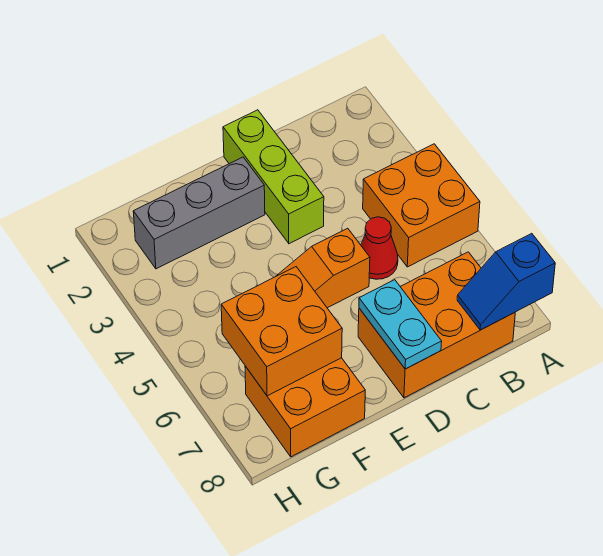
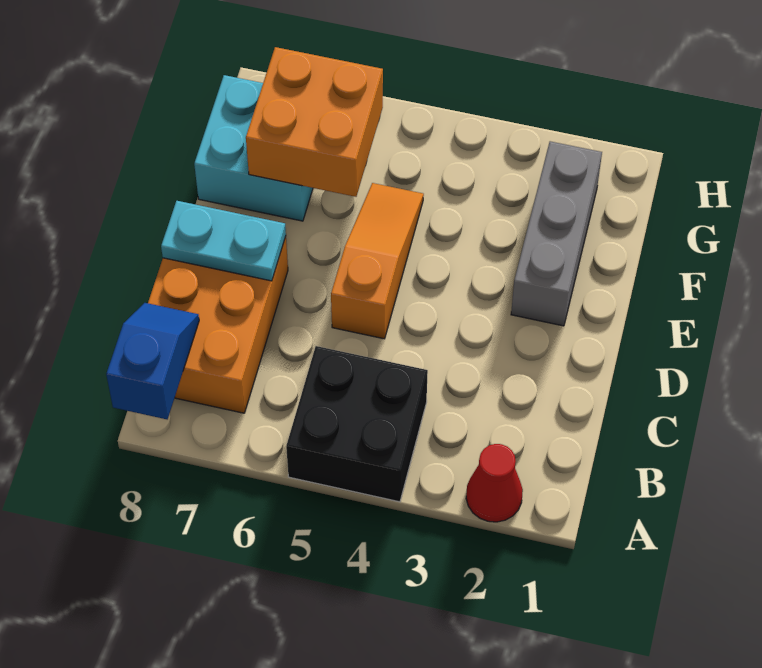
orange brick A4:B5 level 1 -> black brick A4:B5 level 1
red cone C5 level 1 -> red cone A2 level 1
lime brick D1:D3 level 1 -> none
orange brick F7:G8 level 1 -> cyan brick F7:G8 level 1

